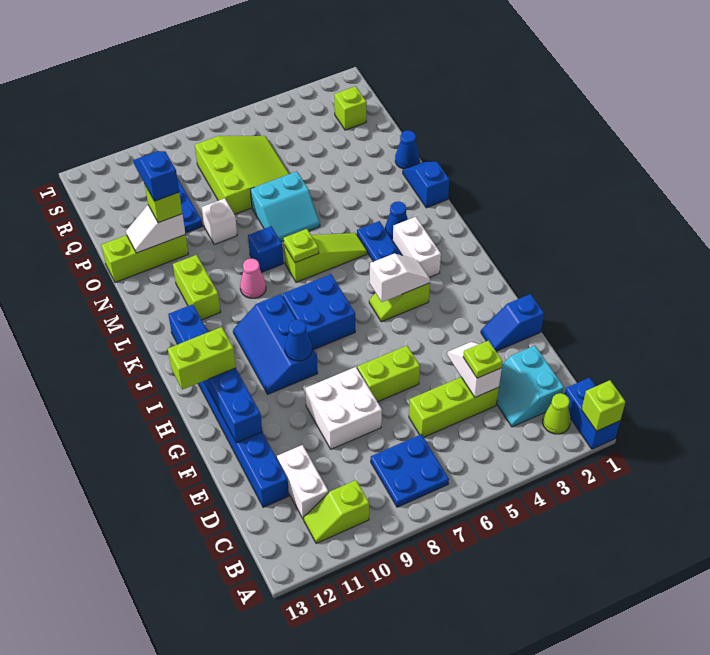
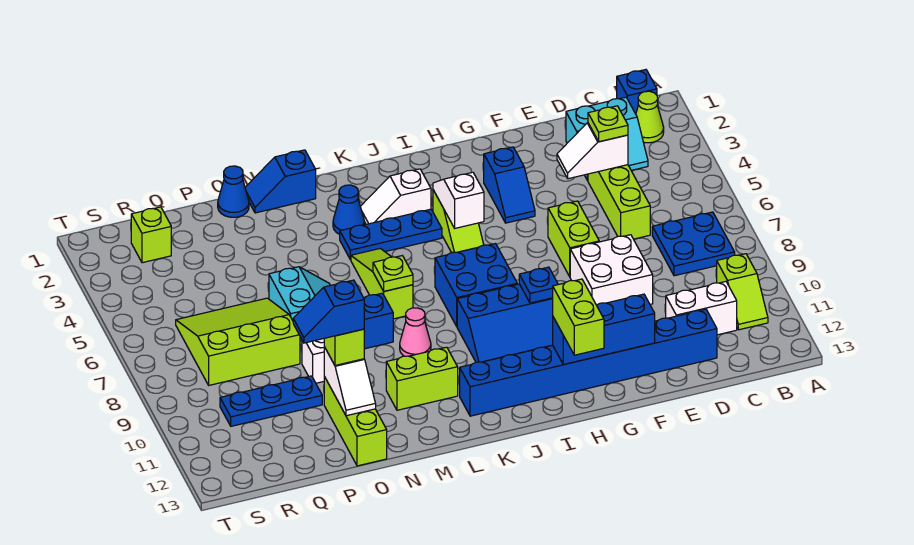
blue brick A1:B1 level 1 -> blue brick B1 level 1
lime brick A1 level 2 -> none
blue slope F1:F2 level 1 top 1 -> blue slope G3:G4 level 1 top 3
blue cone H9 level 2 -> blue plate H9 level 2
white brick J3:K3 level 1 -> white slope J3:K3 level 1 top J

